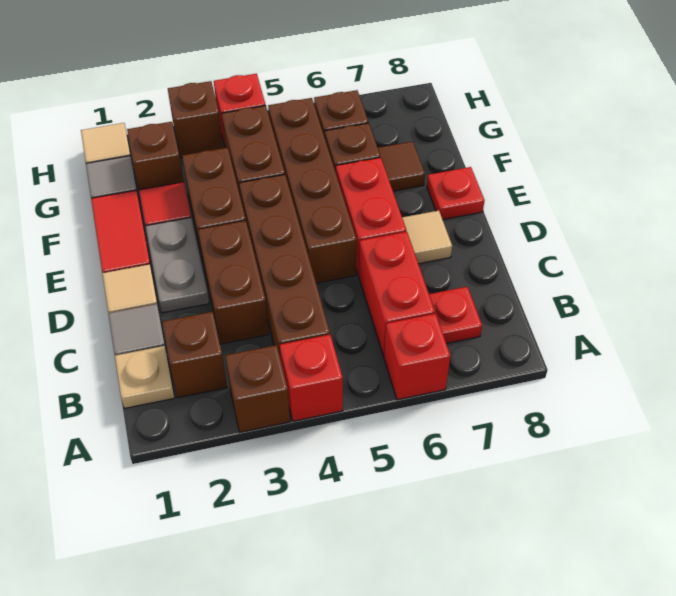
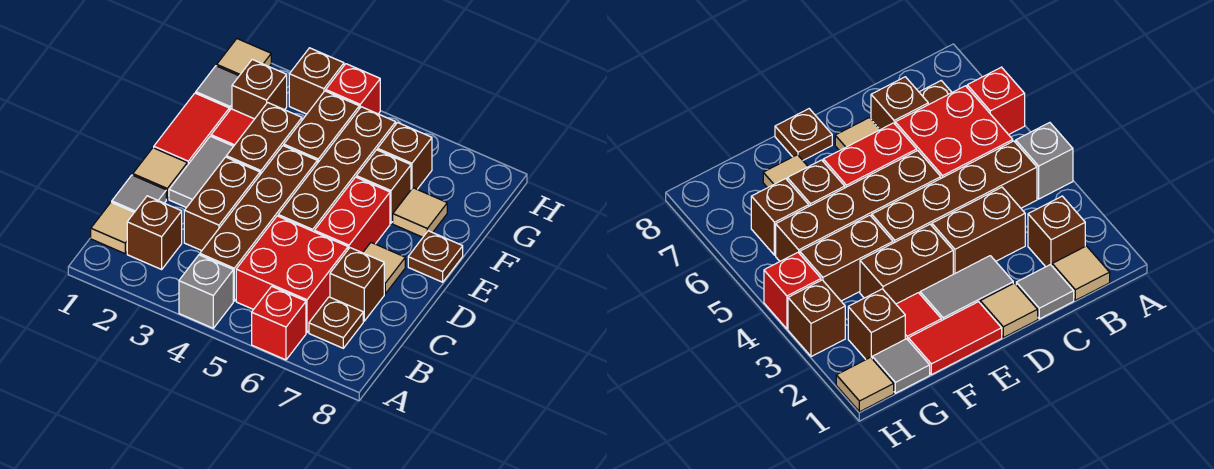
brown brick A3 level 1 -> brown brick C7 level 1
red brick A4 level 1 -> grey brick A4 level 1
tan plate B1 level 1 -> tan tile B1 level 1
red brick B6:C6 level 1 -> red brick B5:C6 level 1
red plate B7 level 1 -> brown plate B7 level 1
grey plate D2:E2 level 1 -> grey tile D2:E2 level 1
red plate E8 level 1 -> brown plate E8 level 1
brown tile F7 level 1 -> tan tile F7 level 1

